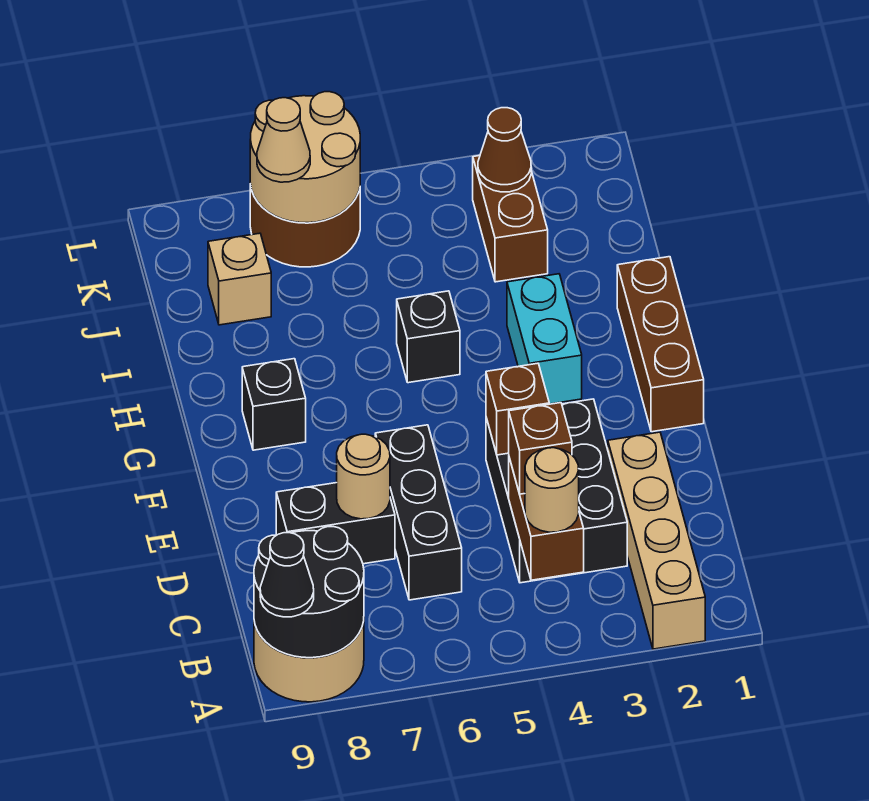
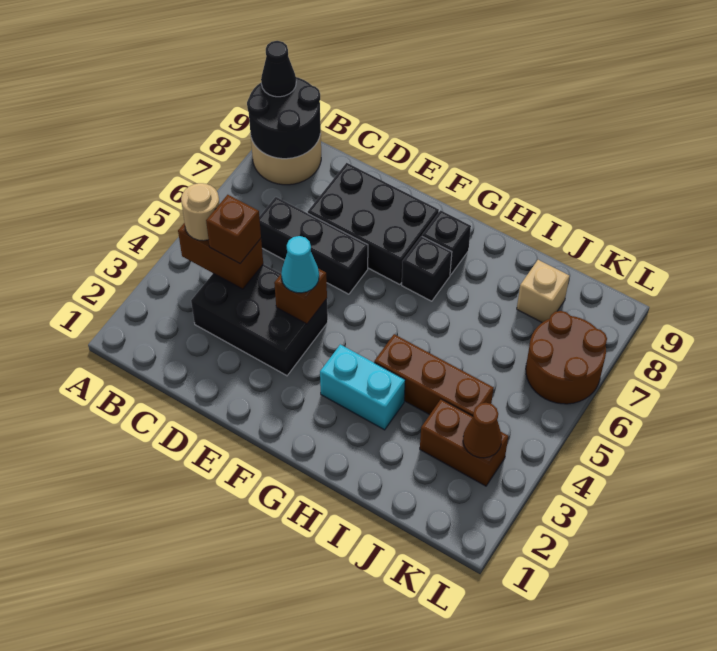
tan brick A2:D2 level 1 -> none
black brick D7:D8 level 1 -> black brick D7:F8 level 1
tan round brick D7 level 2 -> none
none -> cyan cone E4 level 3
brown brick F1:H1 level 1 -> brown brick H4:J4 level 1
black brick H5 level 1 -> black brick G7 level 1
tan round brick K6:L7 level 2 -> none
tan cone K7 level 3 -> none

